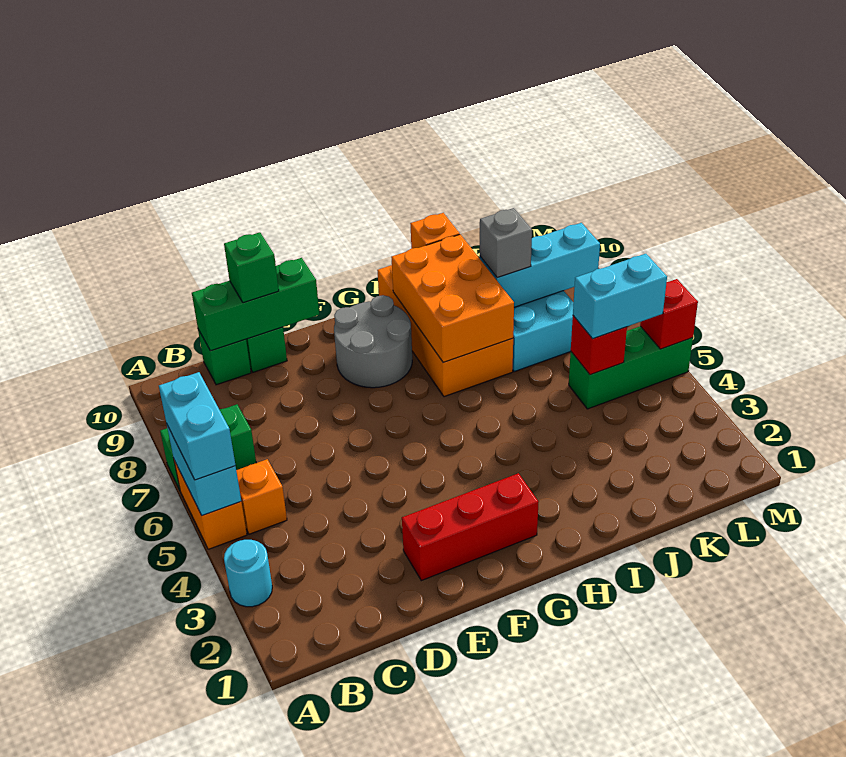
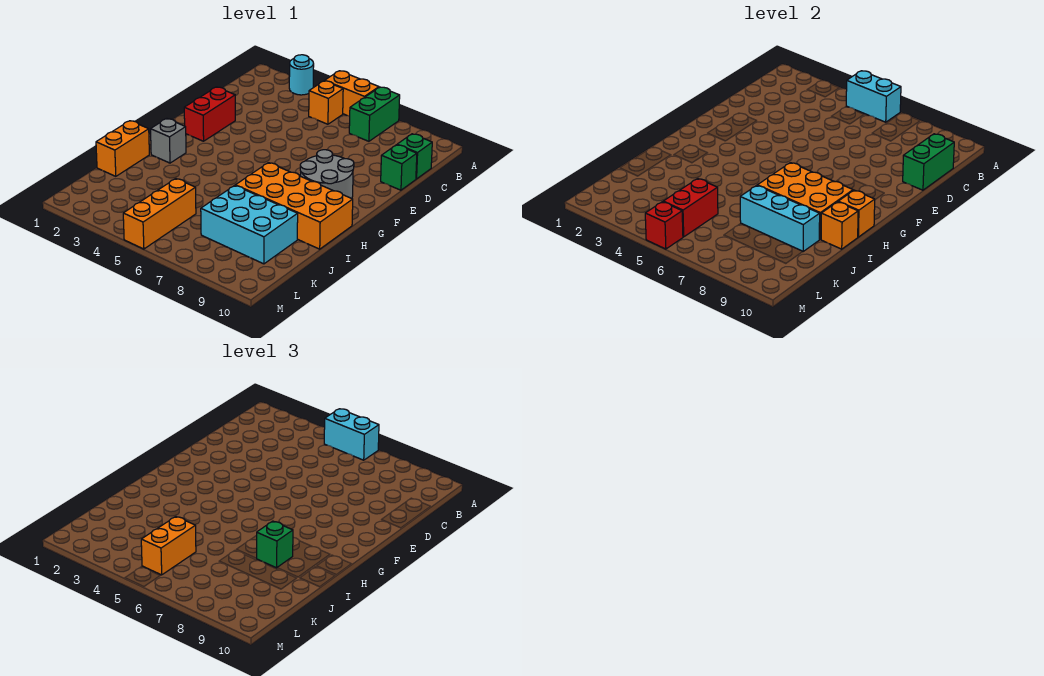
green brick C10:E10 level 2 -> green brick C10:D10 level 2
green brick D10 level 3 -> green brick I8 level 3
red brick E2:G2 level 1 -> red brick E2:F2 level 1
none -> orange brick H10 level 2
none -> orange brick I1:J1 level 1
cyan brick J8:L8 level 2 -> cyan brick J7:J9 level 2
grey brick J8 level 3 -> grey brick H2 level 1
green brick K5:M5 level 1 -> orange brick K5:M5 level 1
red brick K5 level 2 -> red brick K5:L5 level 2
cyan brick K5:L5 level 3 -> orange brick K5:L5 level 3

